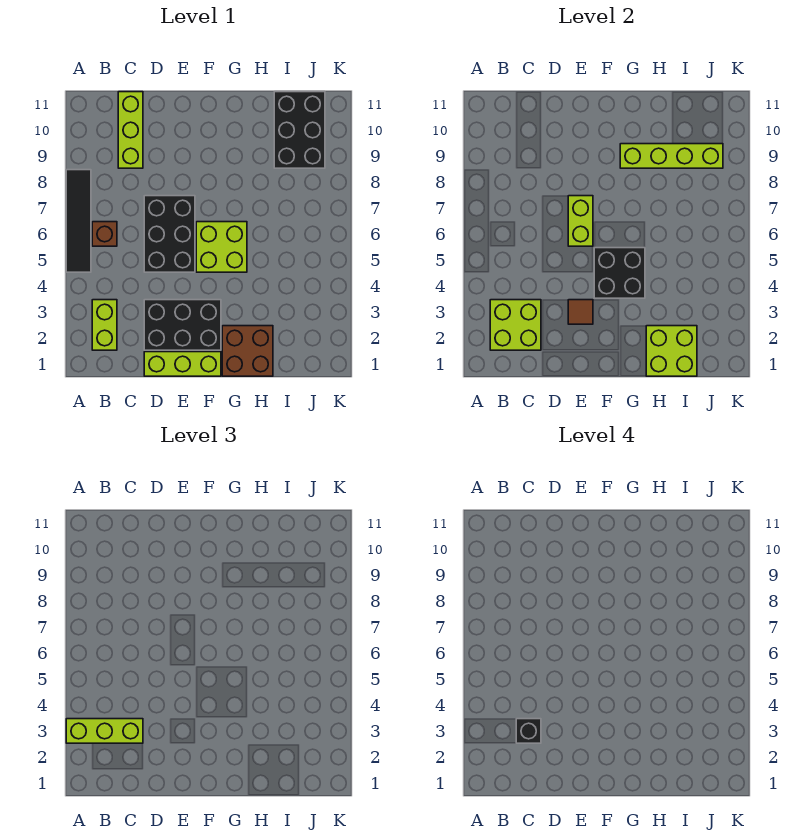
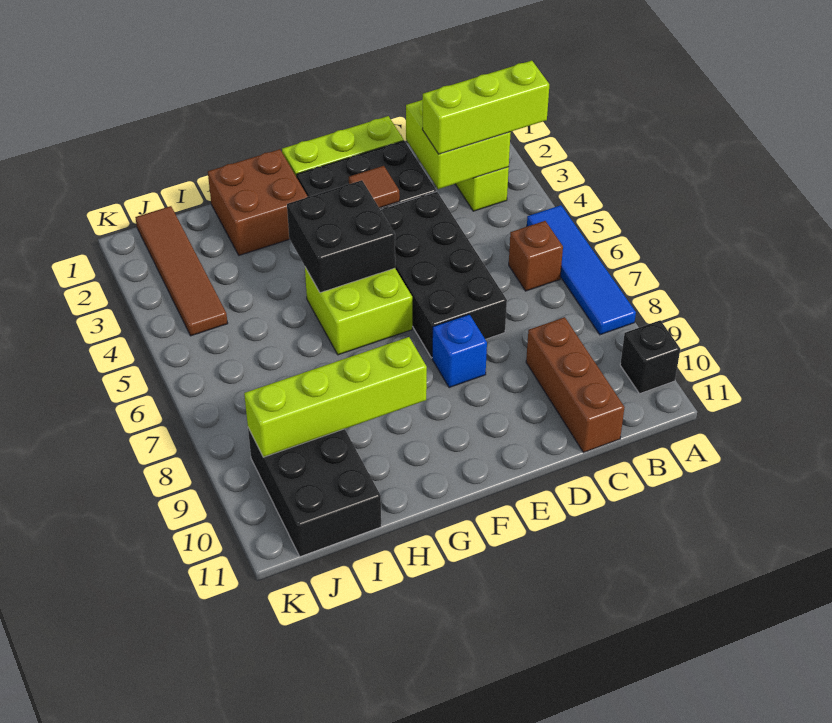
black tile A5:A8 level 1 -> blue tile A5:A8 level 1
black brick C3 level 4 -> black brick A10 level 1
lime brick C9:C11 level 1 -> brown brick C9:C11 level 1
black brick D5:E7 level 1 -> black brick D4:E7 level 1
lime brick E6:E7 level 2 -> none
none -> blue brick E8 level 1
lime brick H1:I2 level 2 -> none
none -> brown tile J1:J4 level 1

